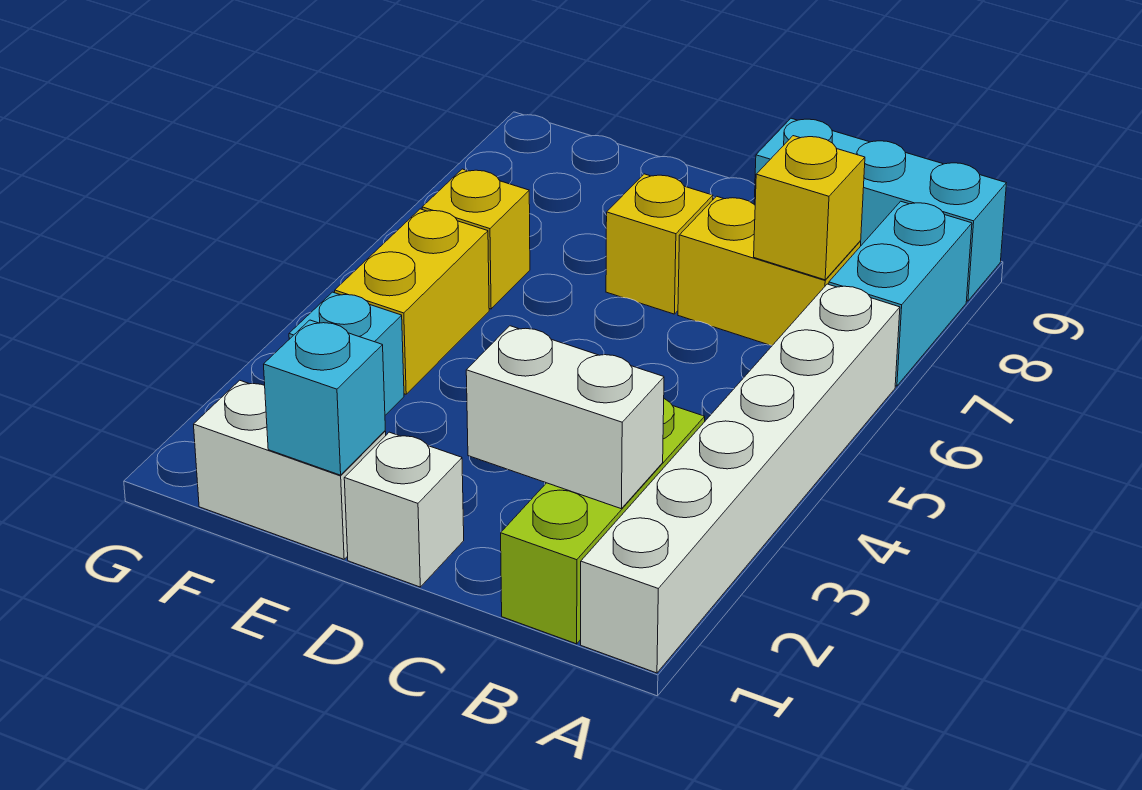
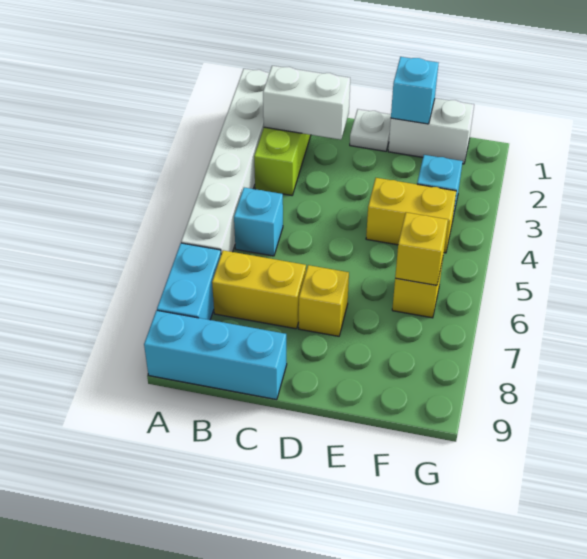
none -> cyan brick B5 level 1
yellow brick B7 level 2 -> yellow brick F6 level 2
white brick D1 level 1 -> white plate D1 level 1
yellow brick F4:F5 level 1 -> yellow brick E4:F4 level 1

